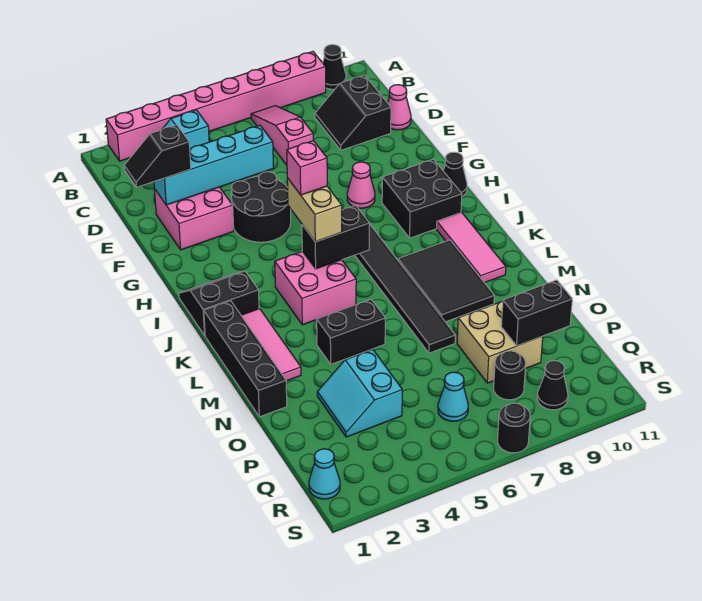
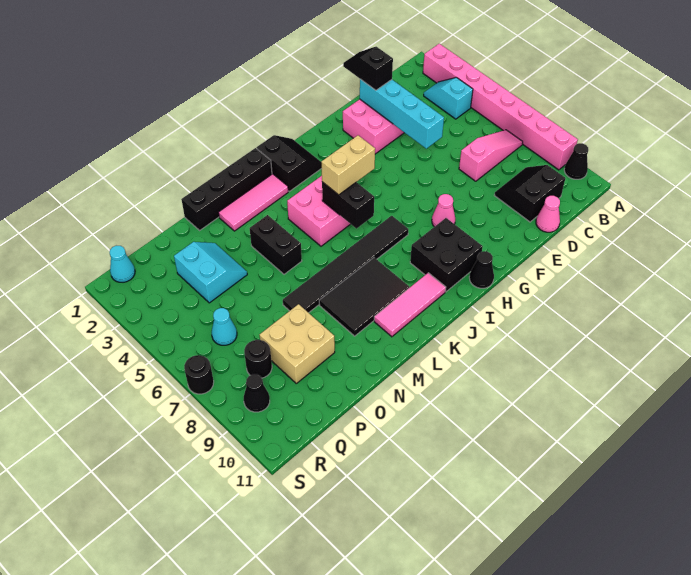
black round brick F4:G5 level 1 -> none
pink brick I5 level 4 -> none
cyan slope O3:P4 level 1 top 4 -> cyan slope O3:P4 level 1 top P
black brick P9:P10 level 2 -> none

